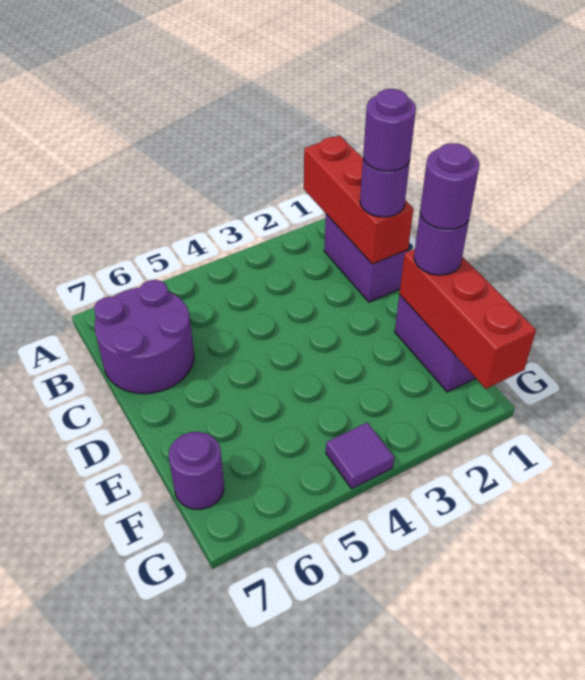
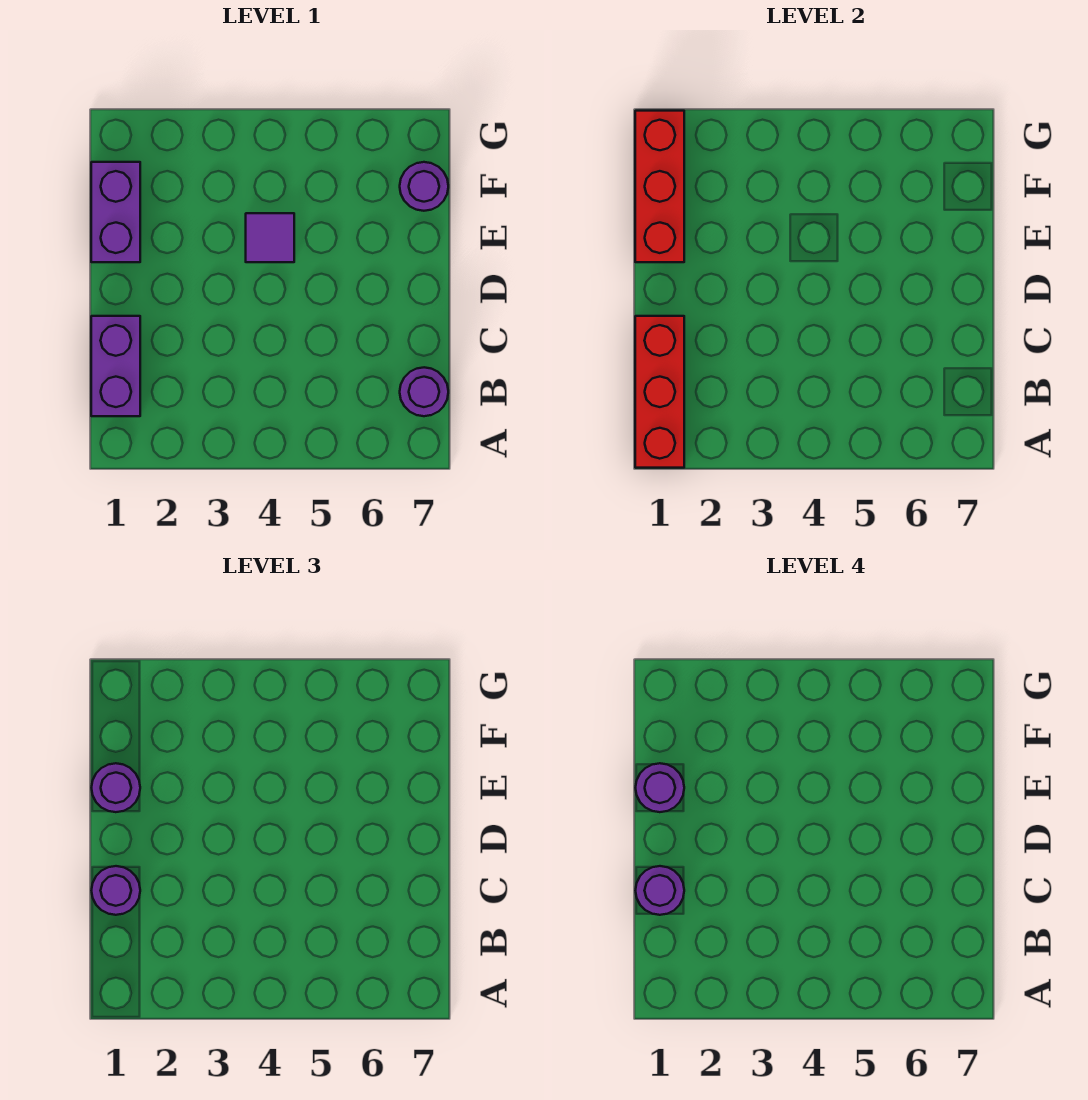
purple round brick B6:C7 level 1 -> purple round brick B7 level 1
purple tile G4 level 1 -> purple tile E4 level 1

